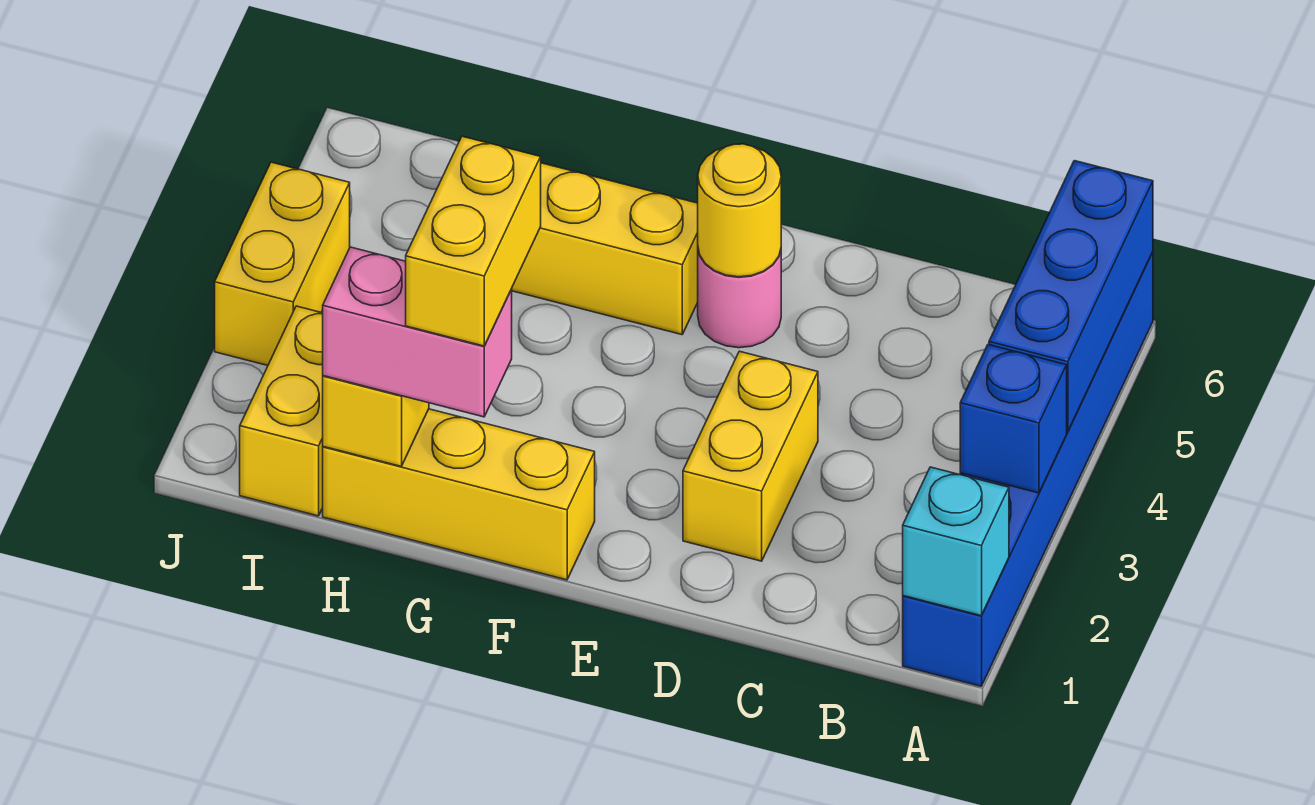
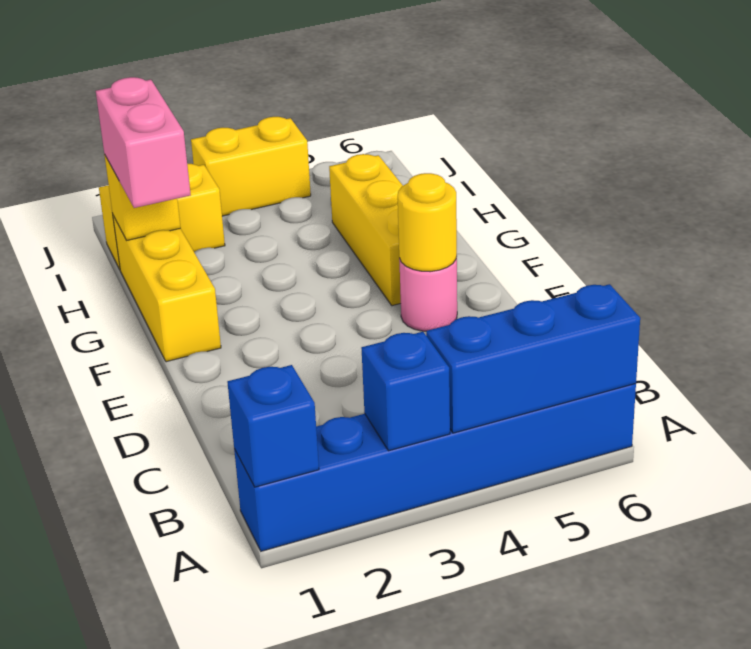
cyan brick A1 level 2 -> blue brick A1 level 2
yellow brick D2:D3 level 1 -> none
yellow brick G1:G2 level 4 -> none

